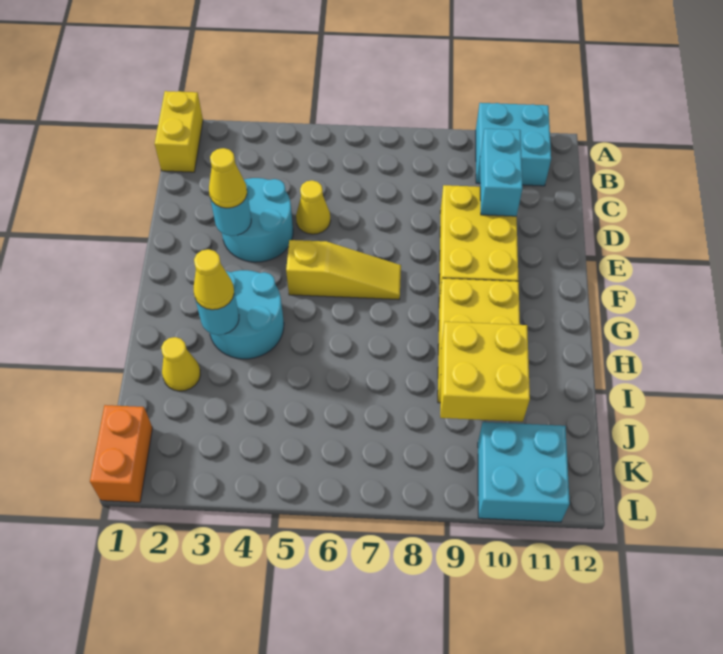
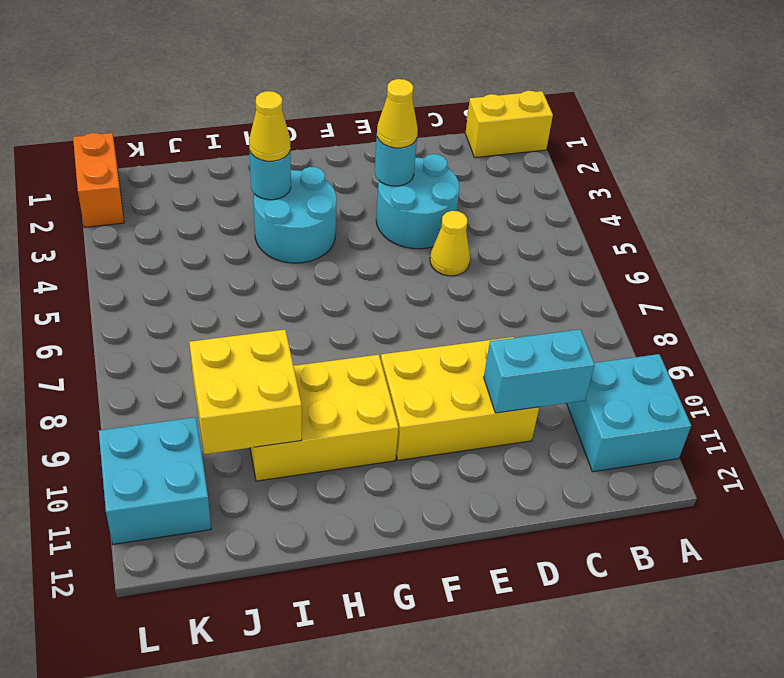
yellow slope F5:F7 level 1 top 5 -> none
yellow cone I2 level 1 -> none
orange brick K1:L1 level 1 -> orange brick L1:L2 level 1

